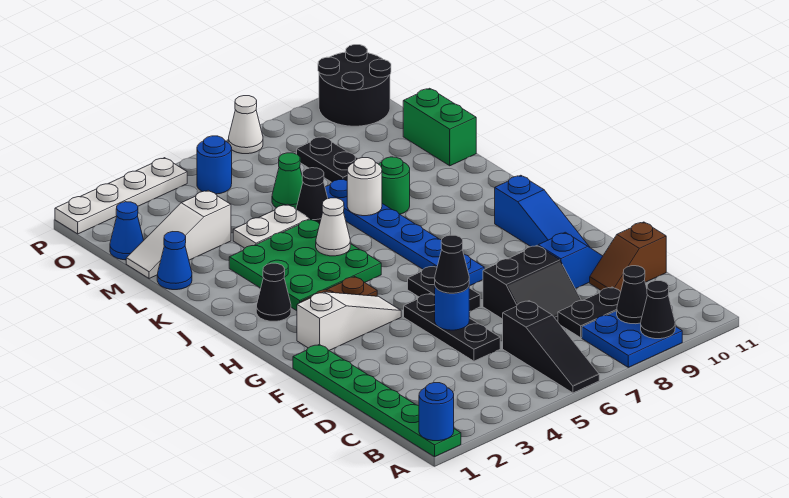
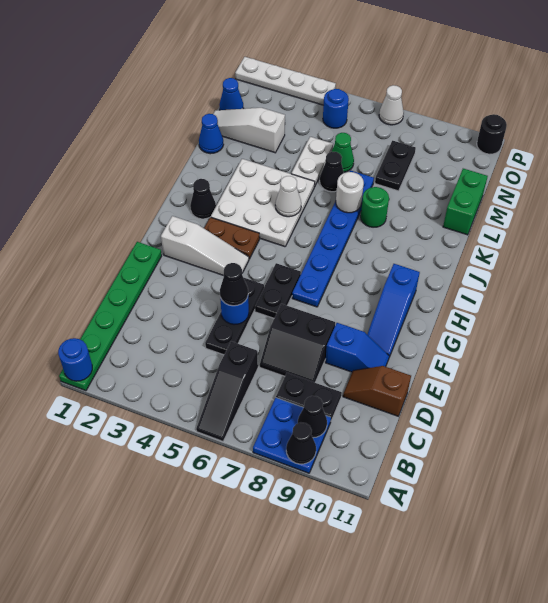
green plate I3:K5 level 1 -> white plate I3:K5 level 1
white plate L4:L5 level 1 -> white plate L5:M5 level 1
black round brick O10:P11 level 1 -> black round brick P11 level 1

